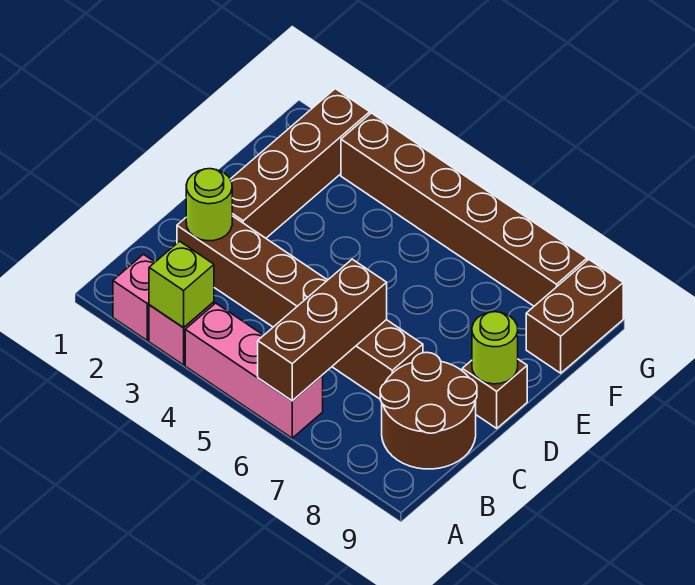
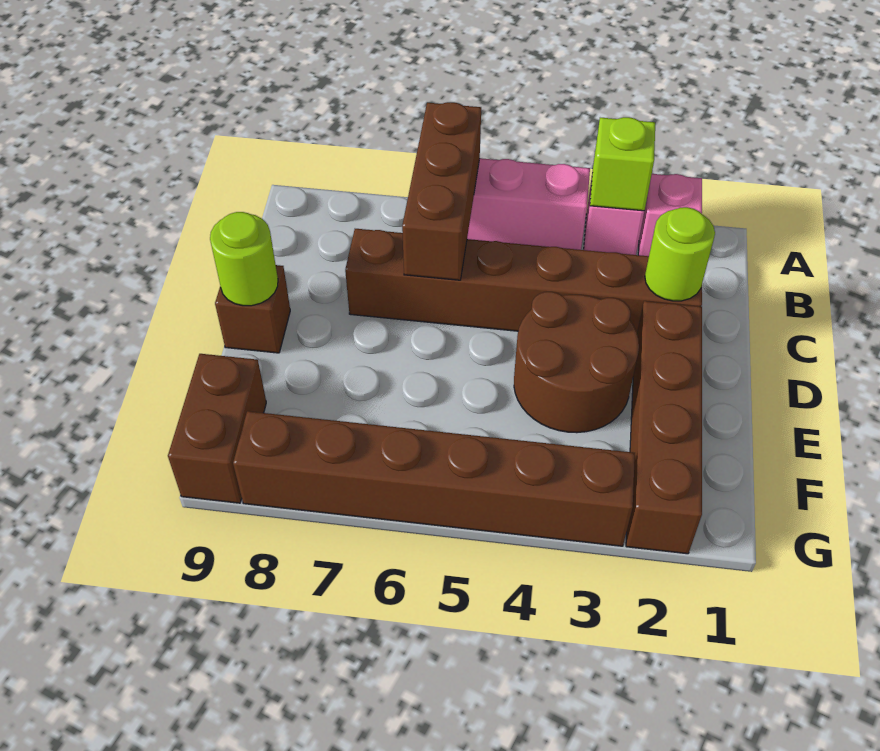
brown round brick B8:C9 level 1 -> brown round brick D3:E4 level 1

